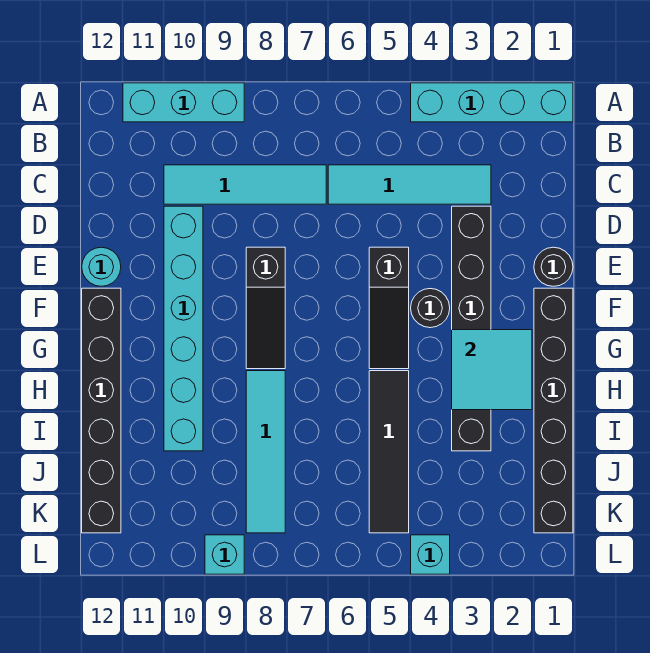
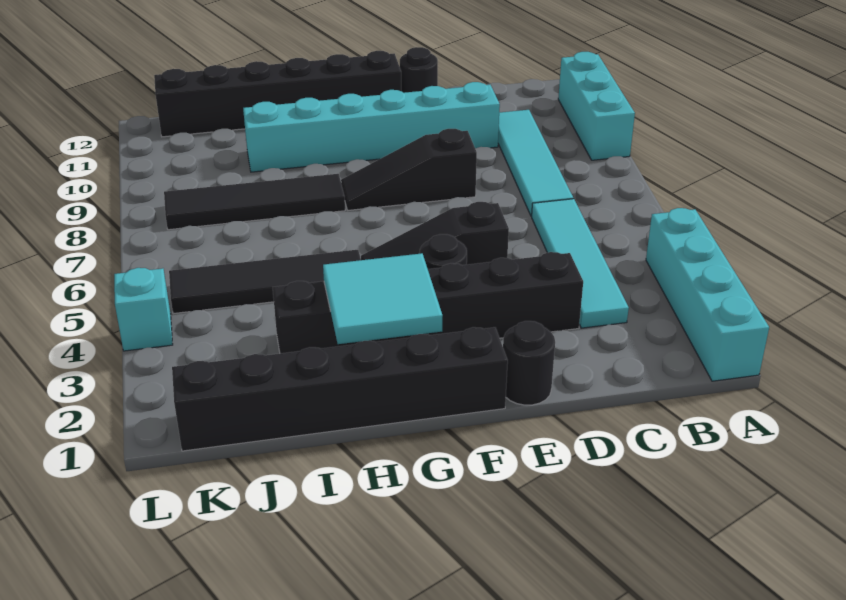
cyan round brick E12 level 1 -> black round brick E12 level 1
cyan tile H8:K8 level 1 -> black tile H8:K8 level 1
cyan brick L9 level 1 -> none

